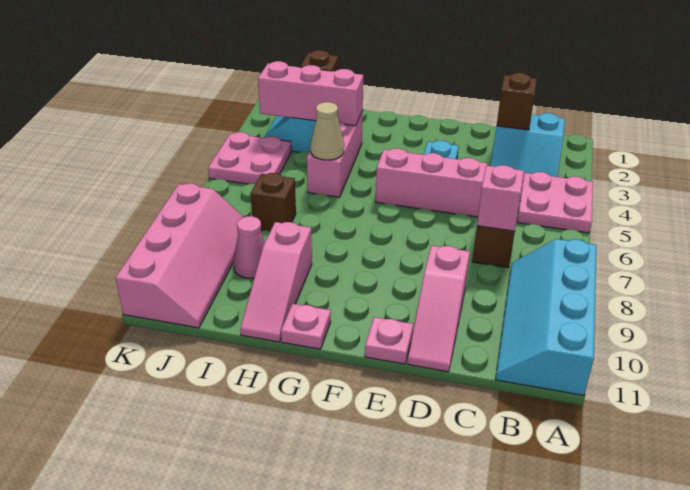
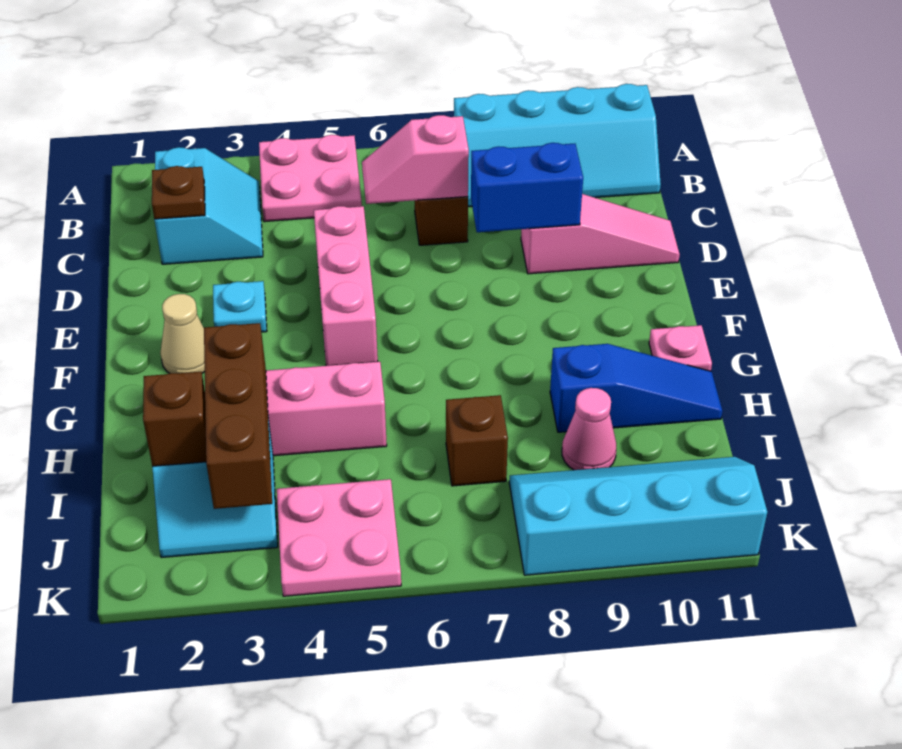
brown brick C2 level 2 -> brown plate C2 level 2
none -> blue brick D8:D9 level 2
pink plate E11 level 1 -> none
pink brick H3:J3 level 2 -> brown brick H3:J3 level 2
tan cone H5 level 2 -> tan cone F2 level 1
pink slope H9:H11 level 1 top 9 -> blue slope H9:H11 level 1 top 9
pink slope J8:K11 level 1 top K -> cyan slope J8:K11 level 1 top K

